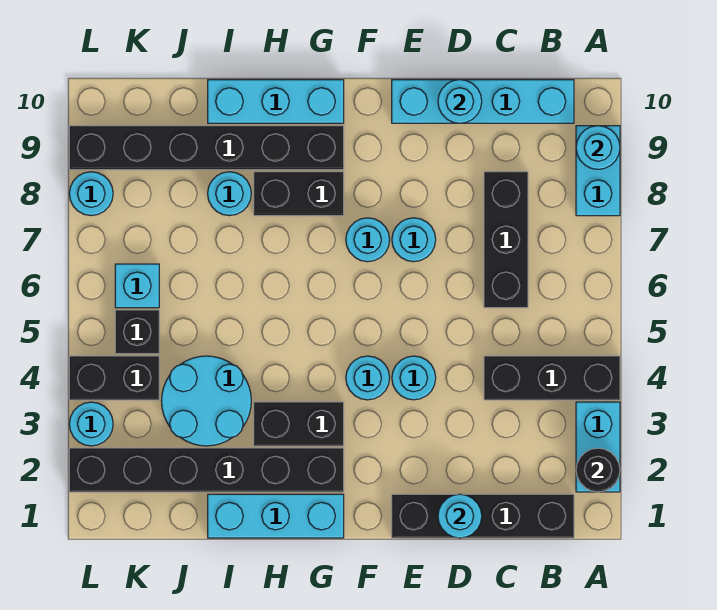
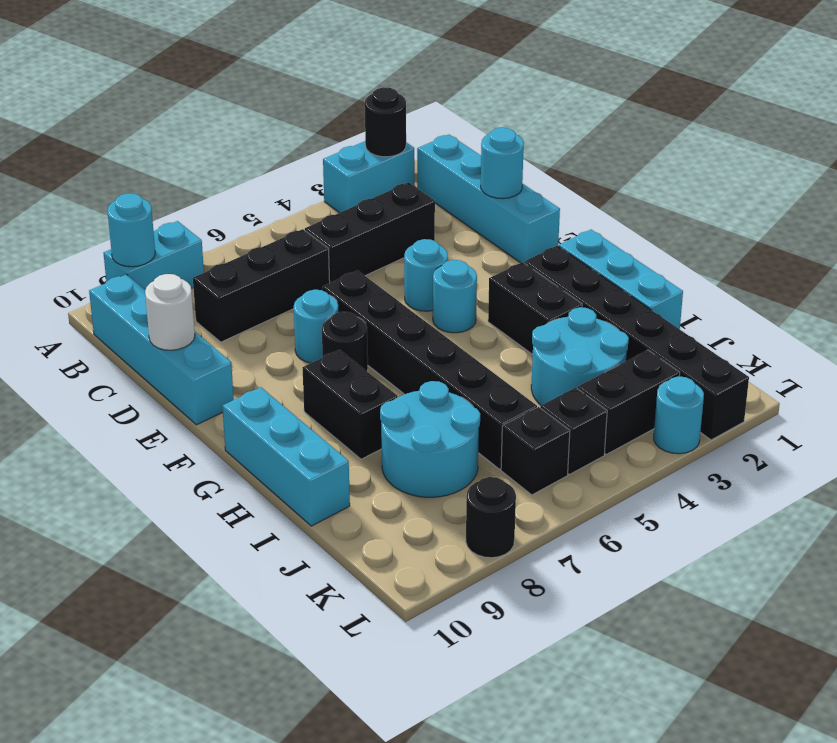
black brick A4:C4 level 1 -> black brick C3:C5 level 1
black brick B1:E1 level 1 -> cyan brick B1:E1 level 1
cyan round brick D10 level 2 -> white round brick D10 level 2
cyan round brick F7 level 1 -> black round brick F7 level 1
black brick G9:L9 level 1 -> black brick E6:J6 level 1
cyan round brick I8 level 1 -> cyan round brick I7:J8 level 1
black brick K4:L4 level 1 -> black brick K3:K4 level 1
cyan brick K6 level 1 -> black brick K6 level 1
cyan round brick L8 level 1 -> black round brick L8 level 1

